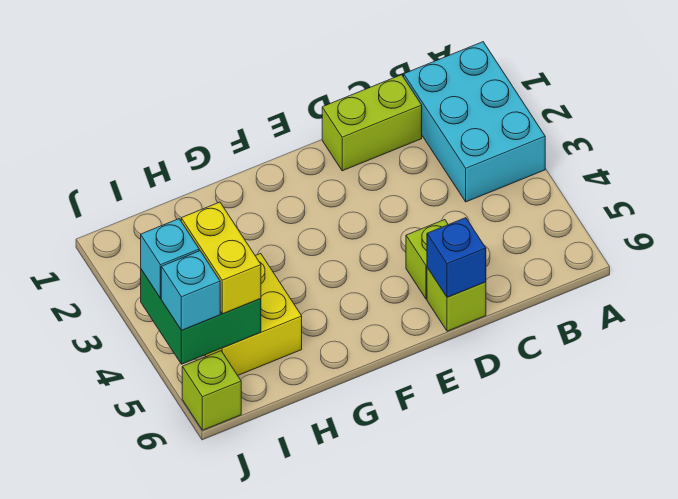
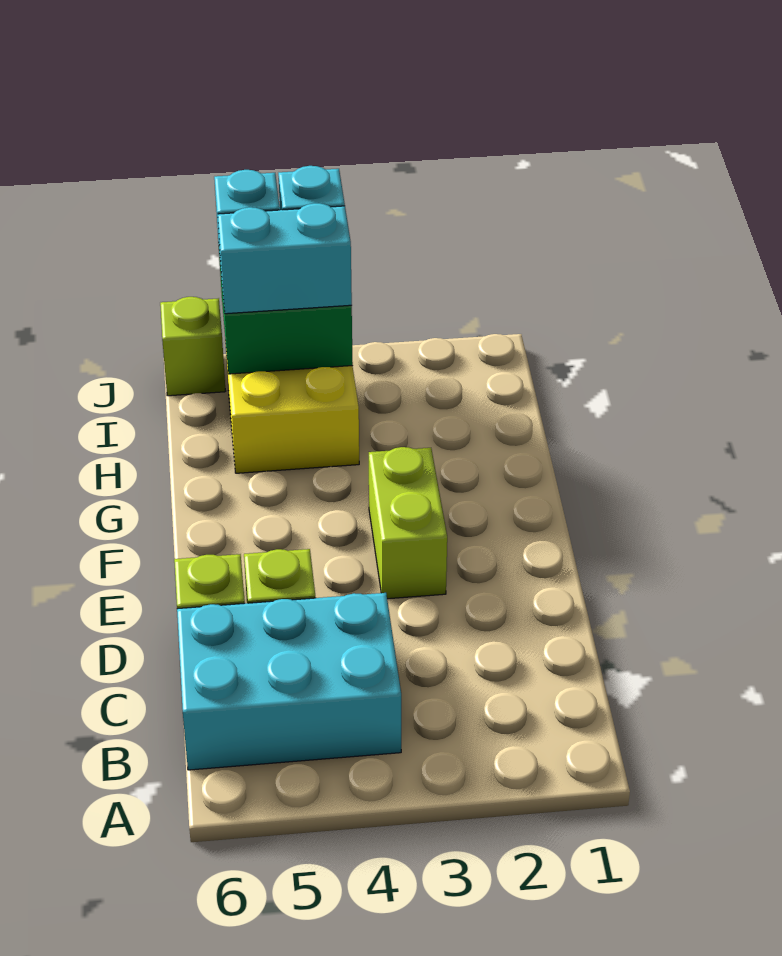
cyan brick A1:B3 level 1 -> cyan brick B4:C6 level 1
lime brick C1:D1 level 1 -> lime brick E3:F3 level 1
blue brick D6 level 2 -> none
yellow brick I4:I5 level 3 -> cyan brick I4:I5 level 3

